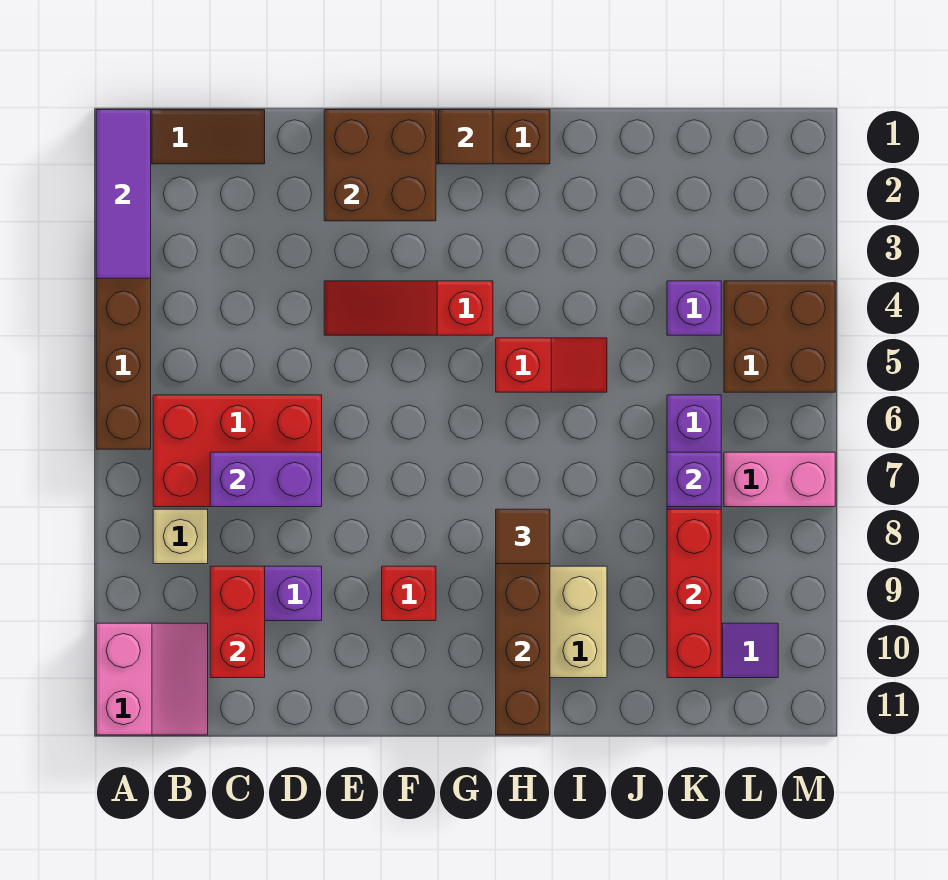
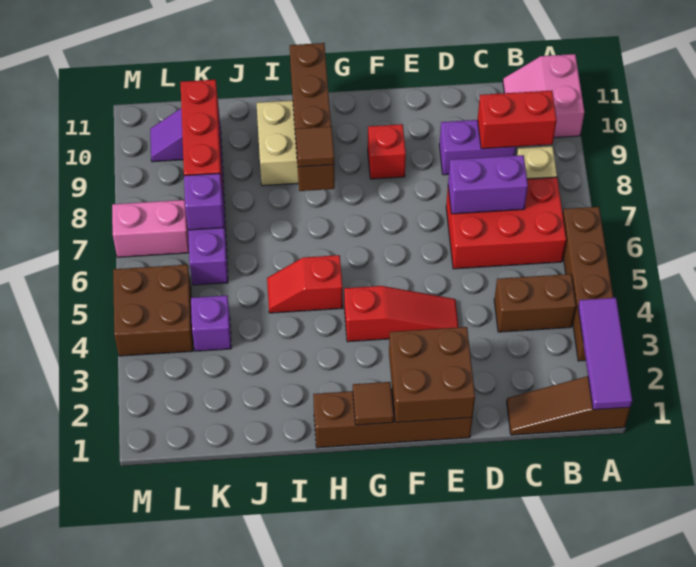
none -> brown brick B4:C4 level 1
red brick C9:C10 level 2 -> red brick B9:C9 level 2

